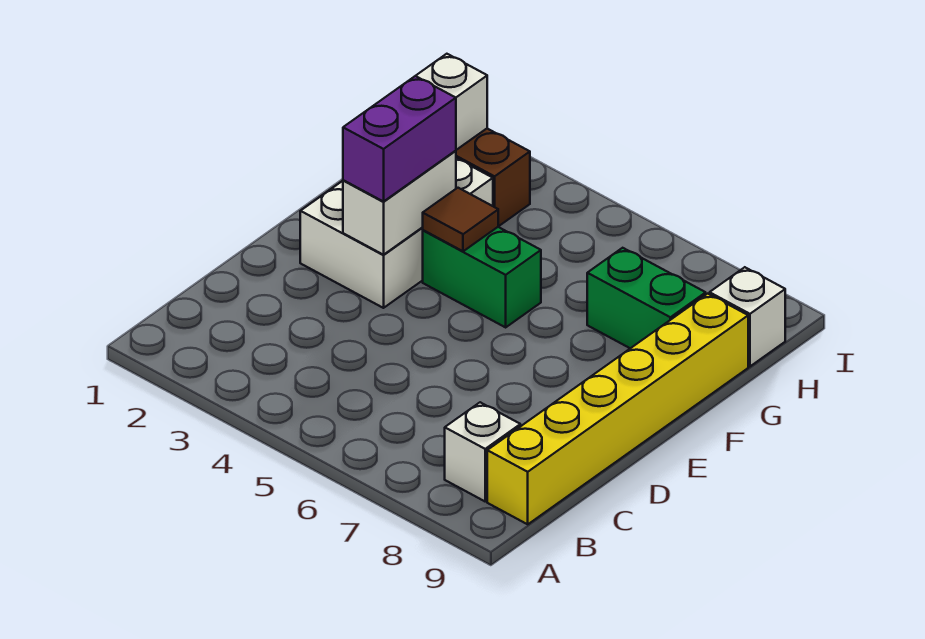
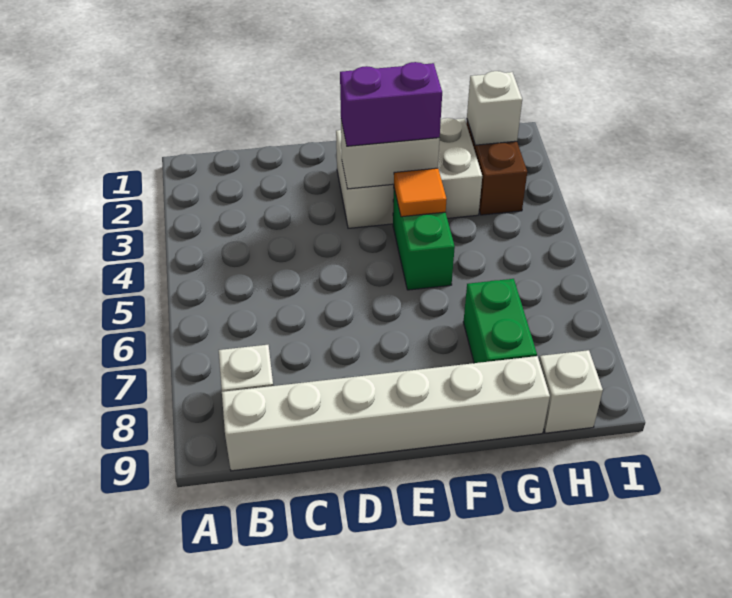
yellow brick B9:G9 level 1 -> white brick B9:G9 level 1
brown tile F4 level 2 -> orange tile F4 level 2

